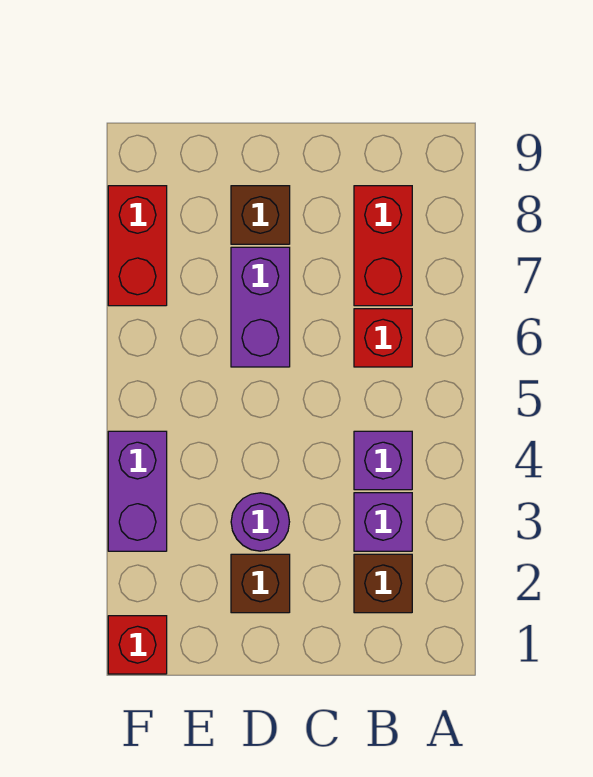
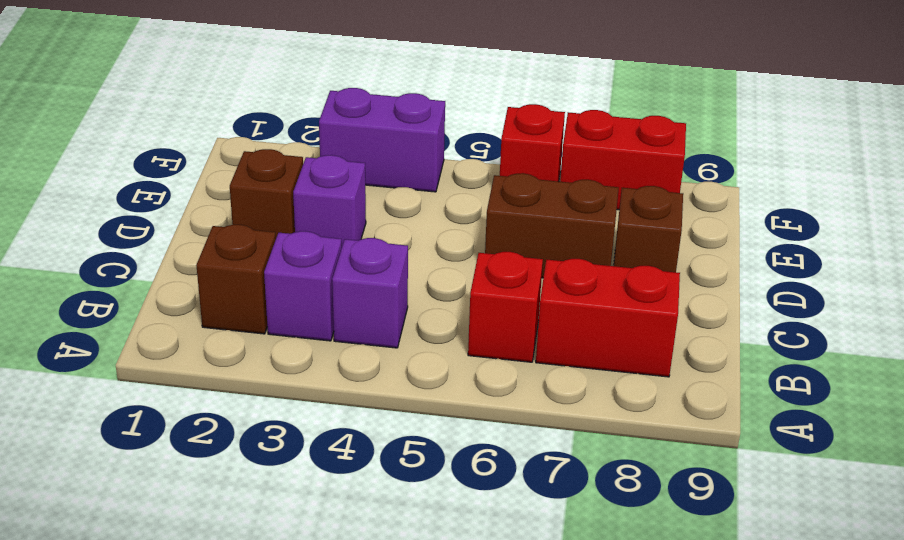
purple round brick D3 level 1 -> purple brick D3 level 1
purple brick D6:D7 level 1 -> brown brick D6:D7 level 1
red brick F1 level 1 -> red brick F6 level 1

